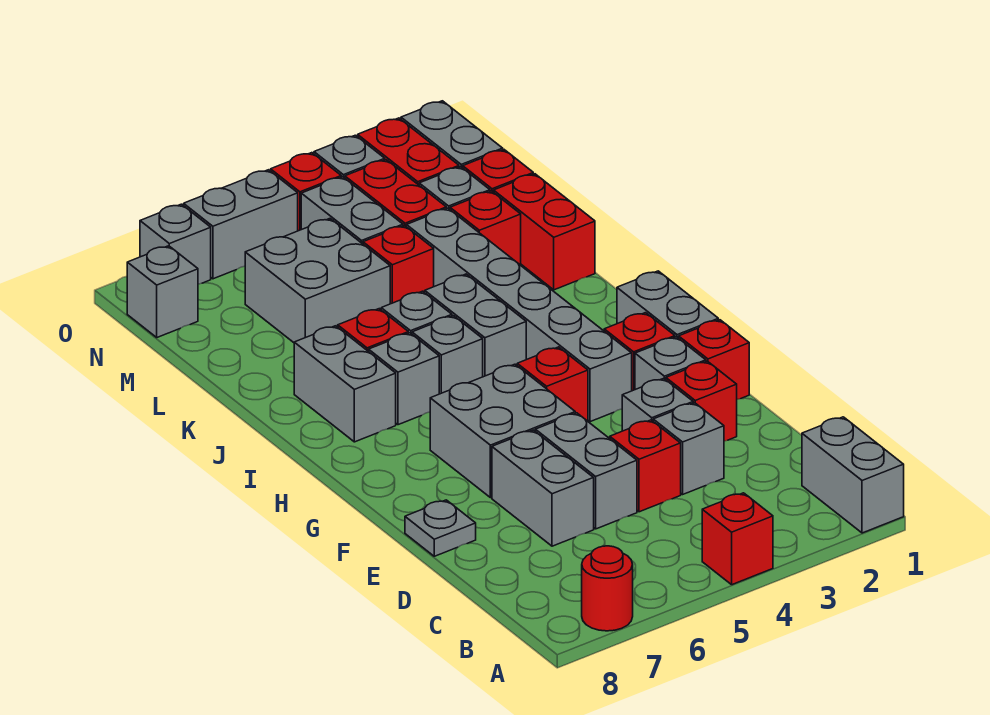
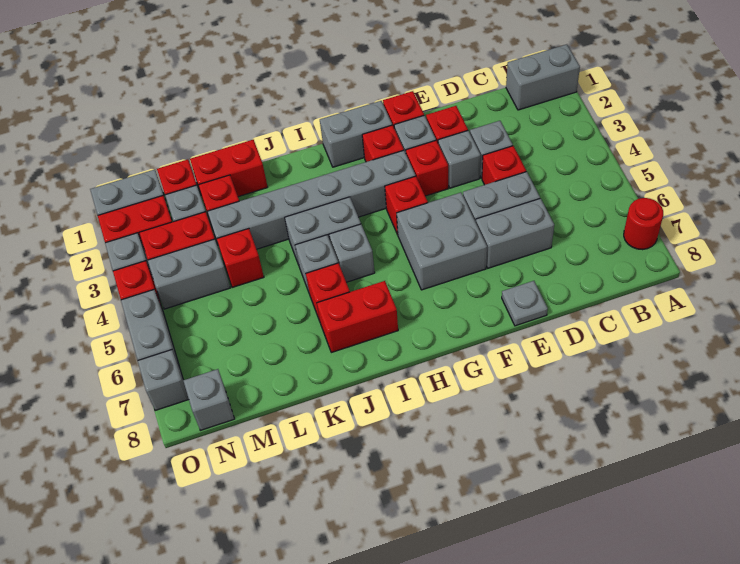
red brick A4 level 1 -> red brick F3 level 1
grey brick I6 level 1 -> none
grey brick I7:J7 level 1 -> red brick I7:J7 level 1
grey brick L5:M6 level 1 -> none

